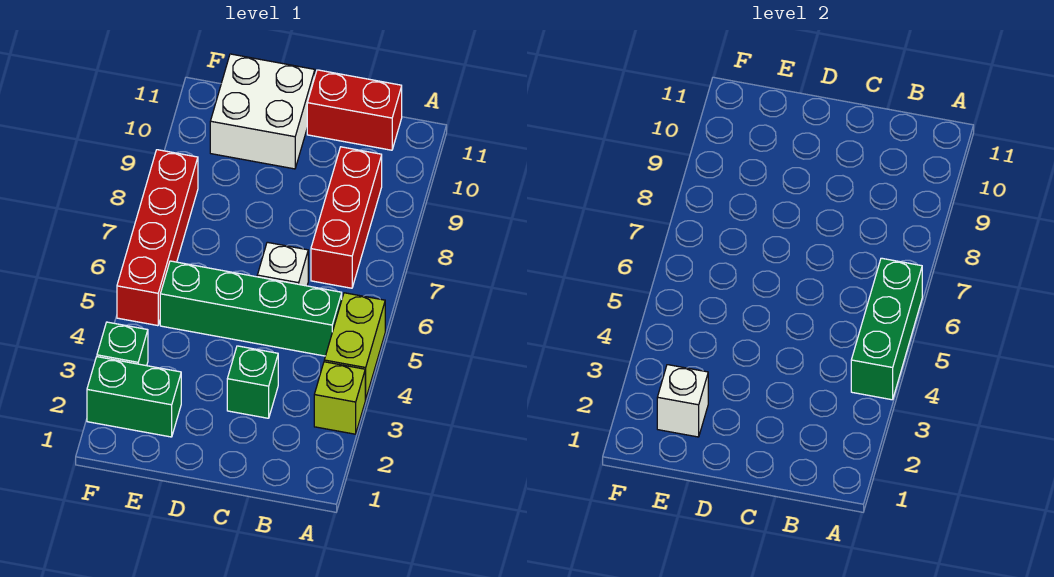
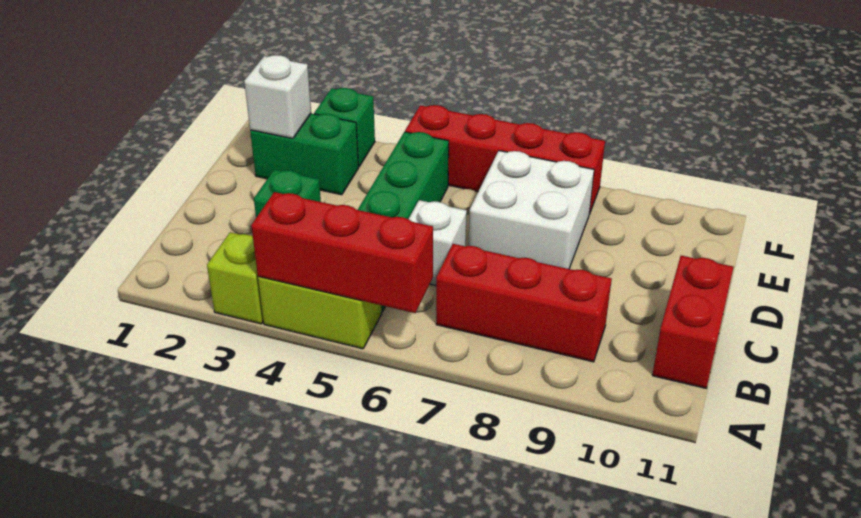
green brick A4:A6 level 2 -> red brick A4:A6 level 2
white brick D10:E11 level 1 -> white brick D7:E8 level 1
green brick E2:F2 level 1 -> green brick E2:E3 level 1

